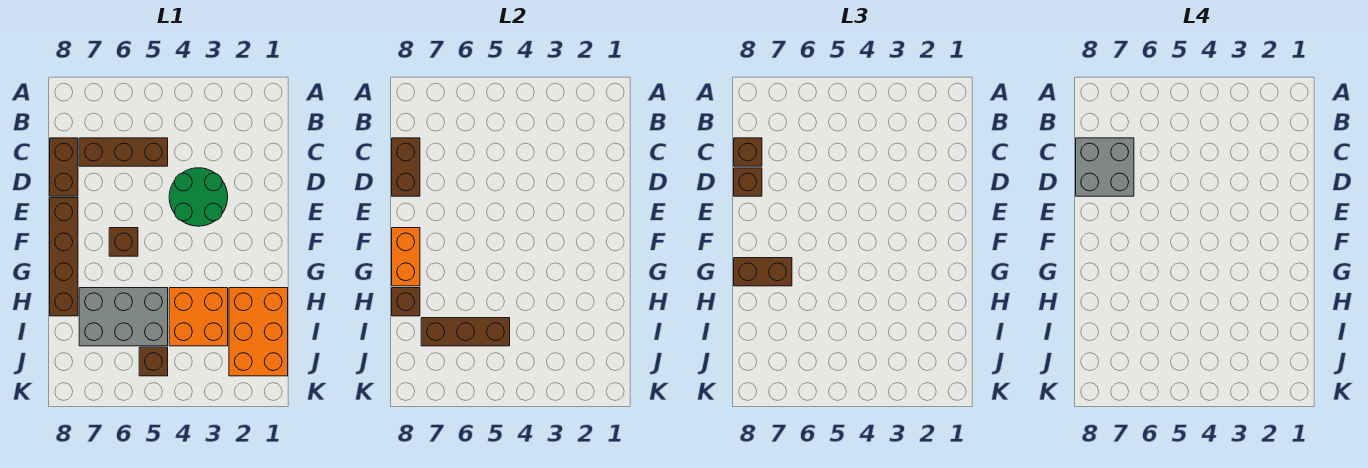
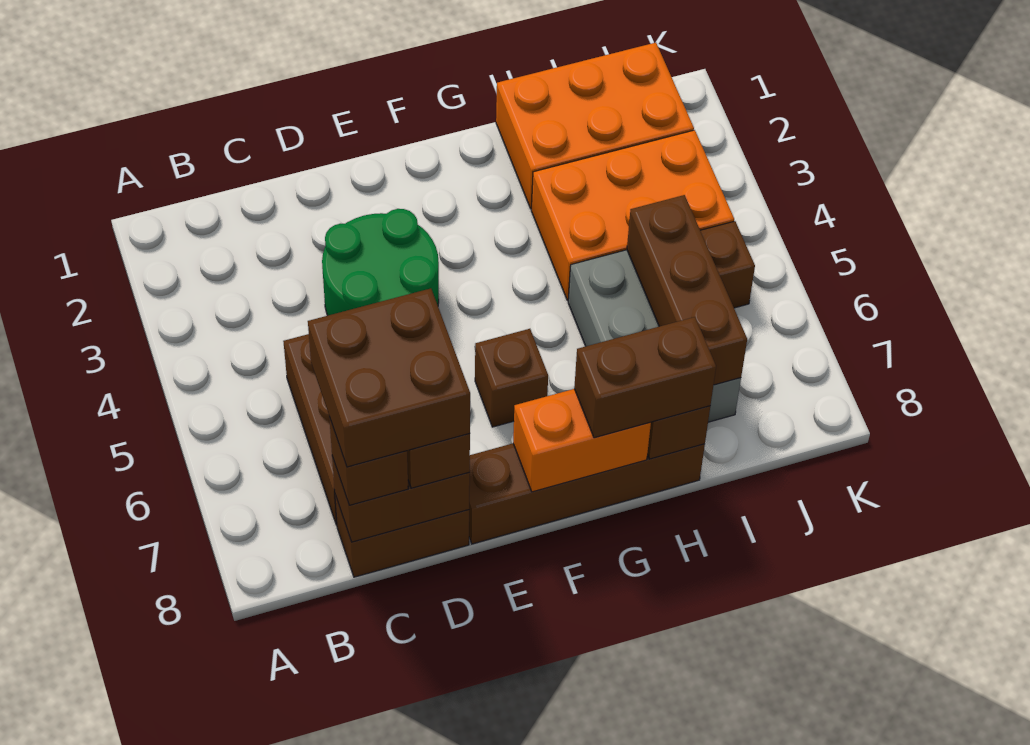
grey brick C7:D8 level 4 -> brown brick C7:D8 level 4
brown brick G7:G8 level 3 -> brown brick G8:H8 level 3
orange brick H3:I4 level 1 -> orange brick H3:J4 level 1

